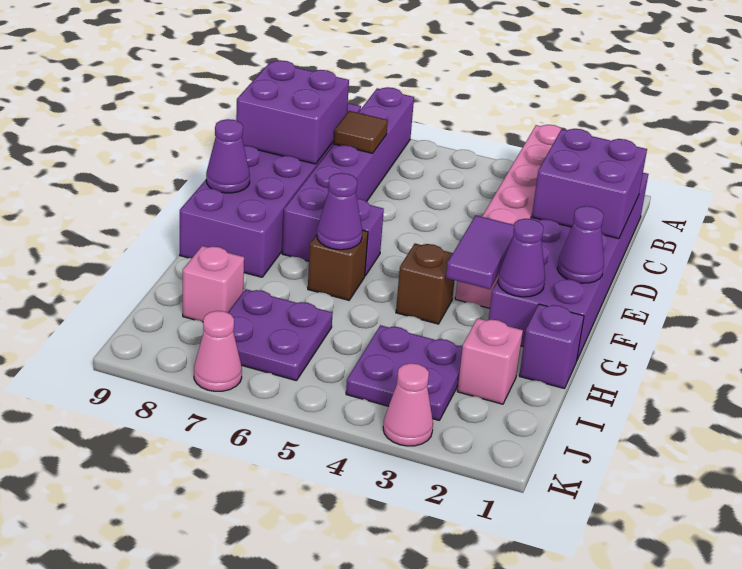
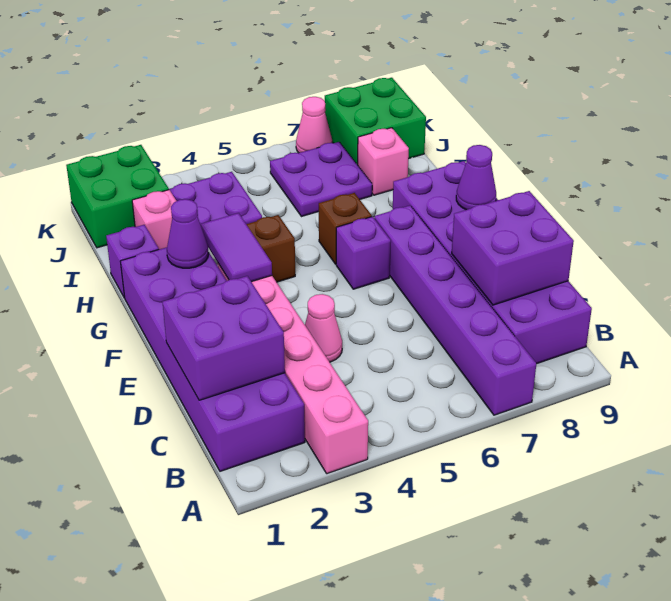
brown tile C7 level 2 -> none
purple cone F1 level 2 -> none
purple cone G6 level 2 -> none
none -> green brick J1:K2 level 1
none -> green brick J8:K9 level 1
pink cone K3 level 1 -> pink cone D4 level 1

